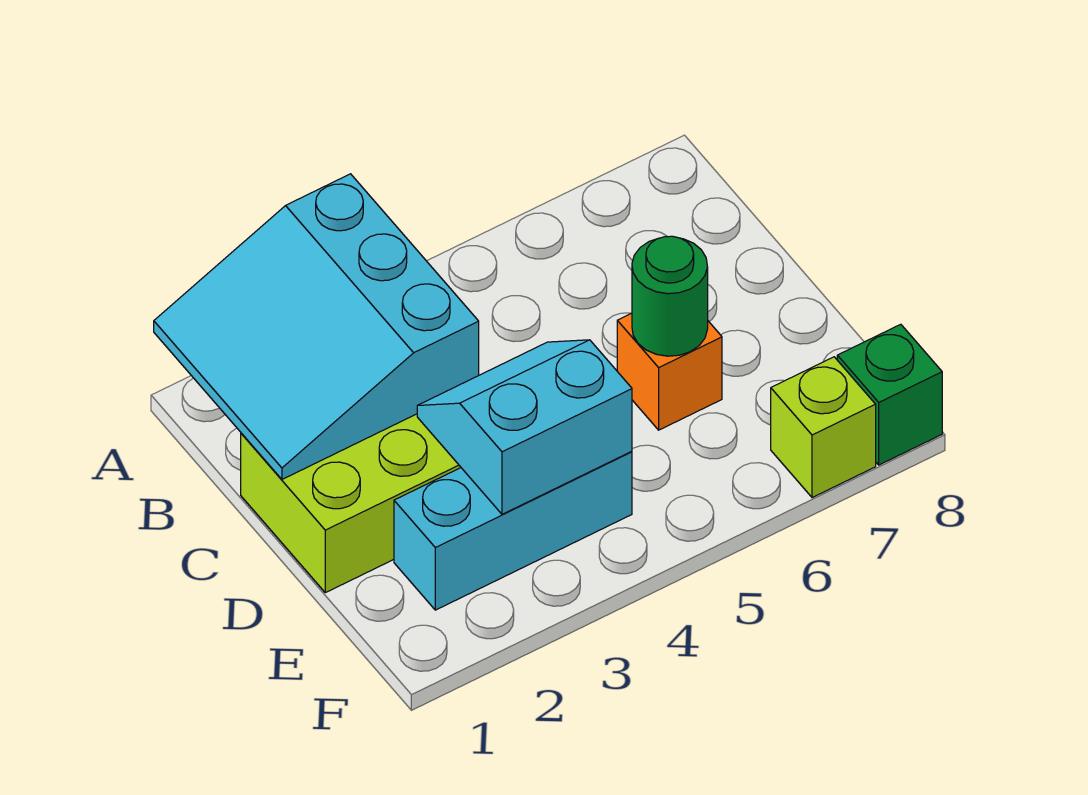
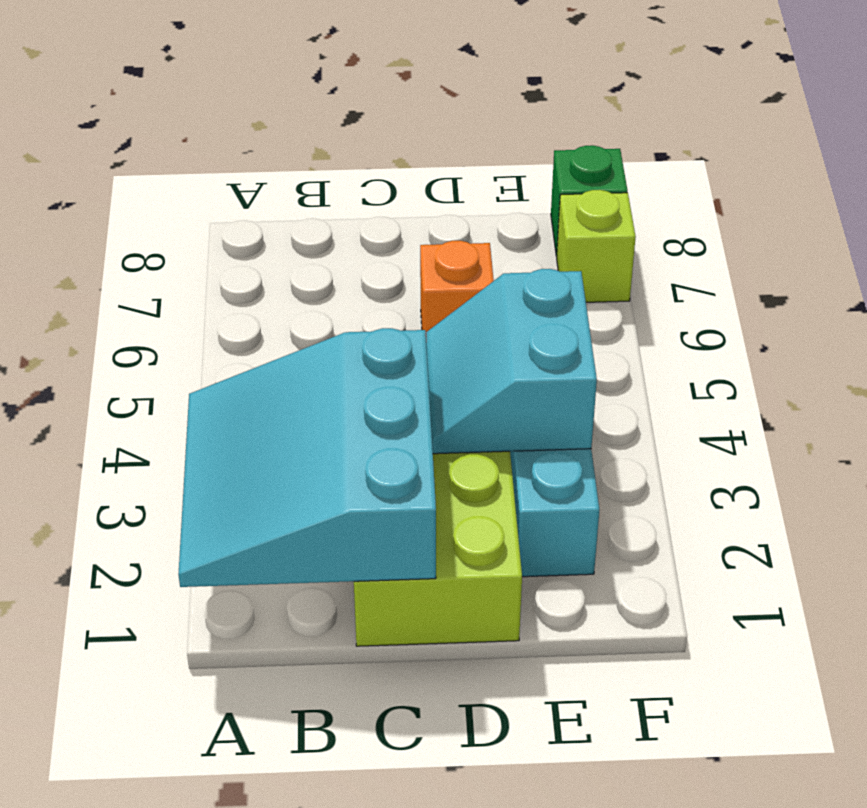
cyan slope A1:C3 level 2 top 3 -> cyan slope A1:C3 level 2 top C
green round brick D6 level 2 -> none

